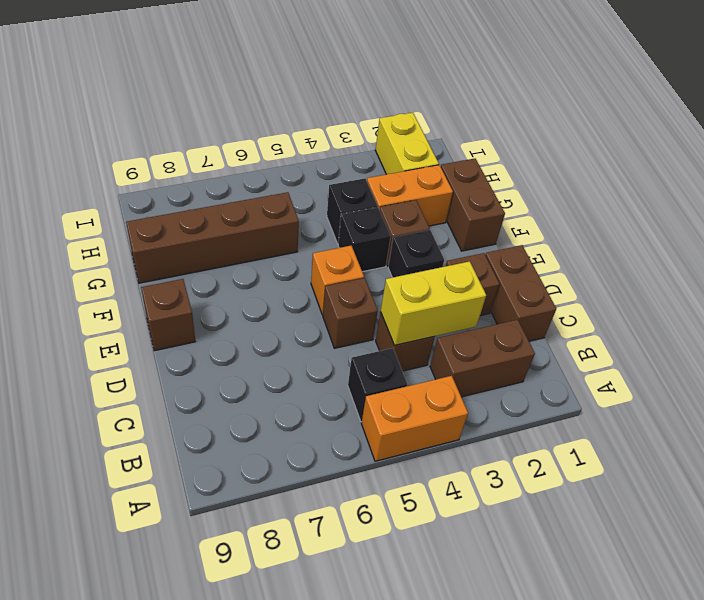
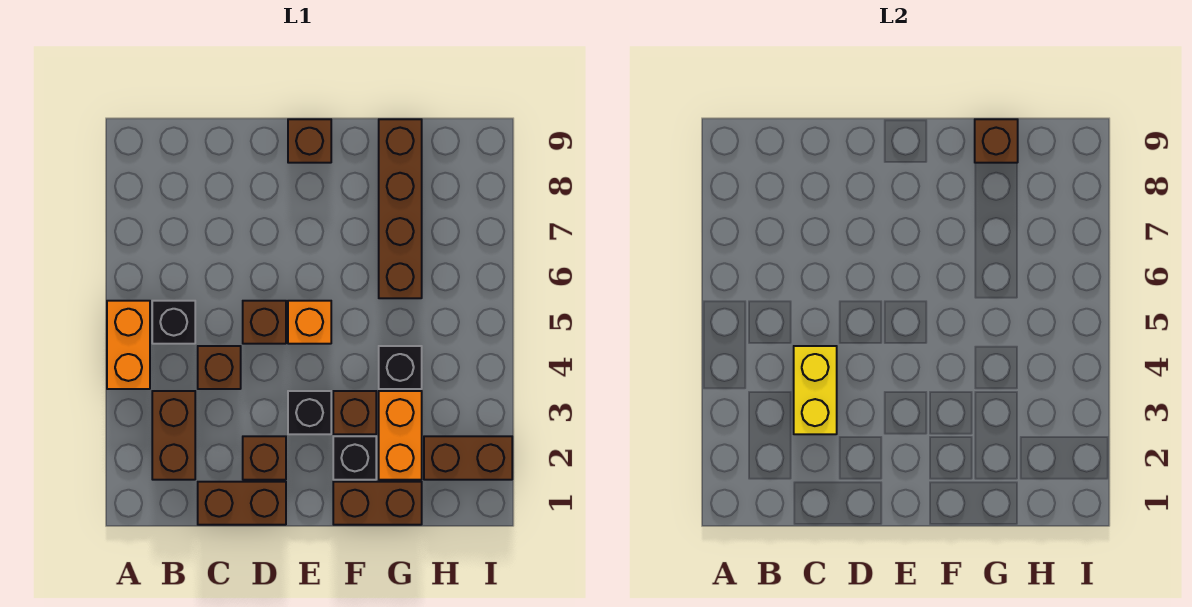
black brick F4 level 1 -> black brick F2 level 1
none -> brown brick G9 level 2
yellow brick H2:I2 level 1 -> brown brick H2:I2 level 1

